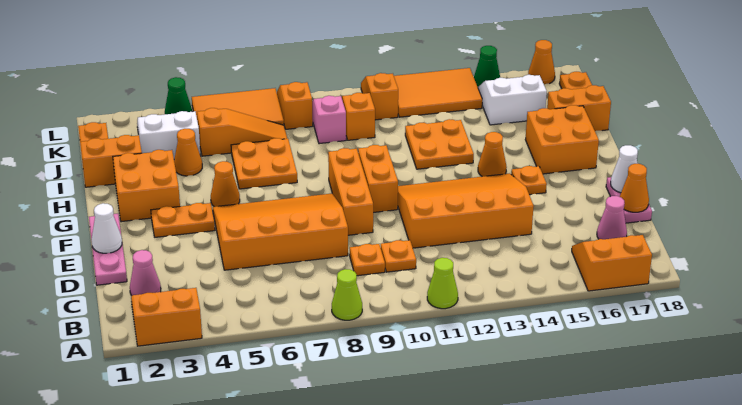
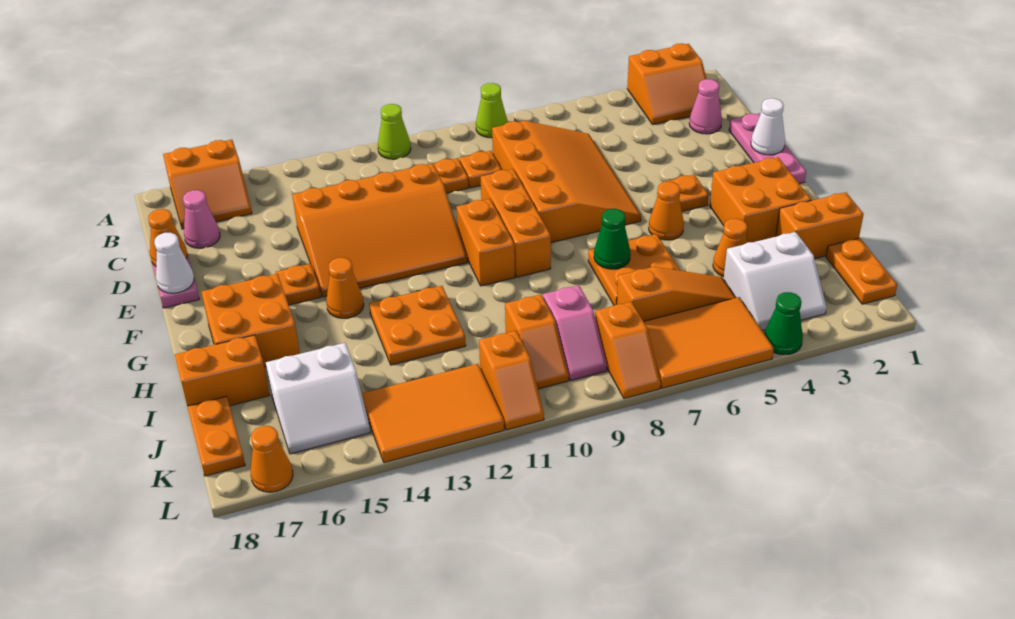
orange slope D5:F8 level 1 top D -> orange slope C6:F8 level 1 top 8
orange plate F3:F4 level 1 -> orange plate F4 level 1
orange slope J5:J7 level 1 top 5 -> orange slope J5:J7 level 1 top 7
green cone L15 level 1 -> green cone H7 level 2

